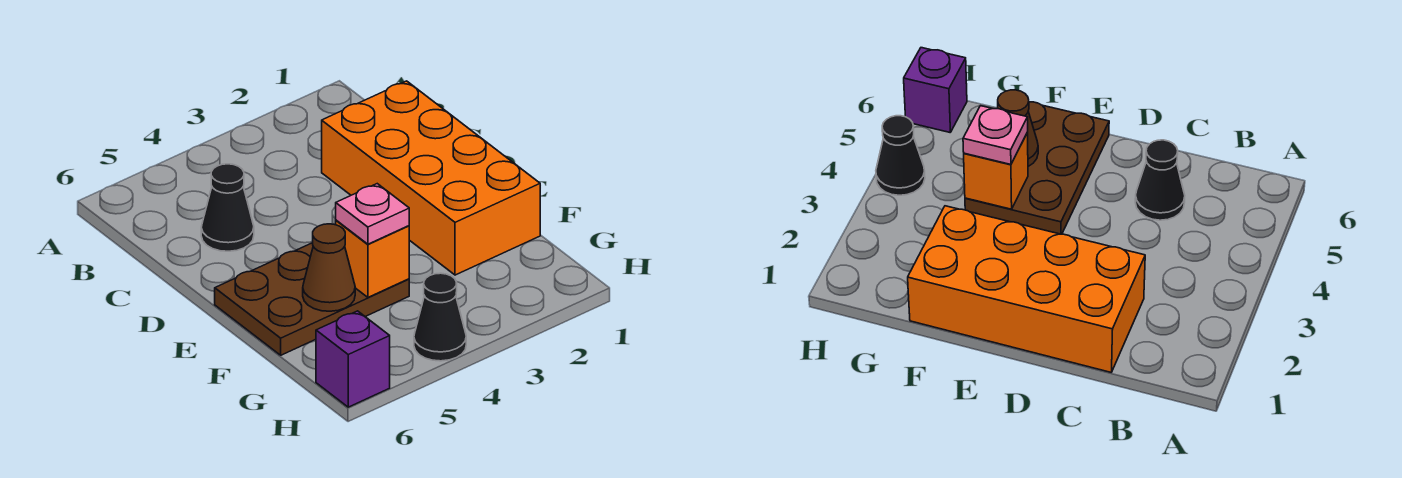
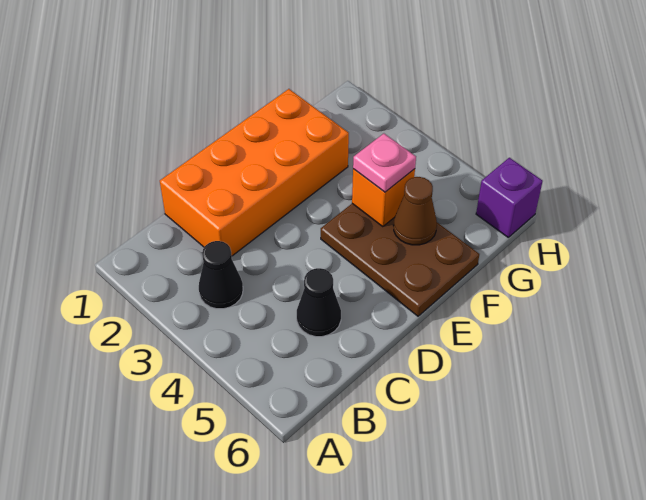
black cone H4 level 1 -> black cone B3 level 1

